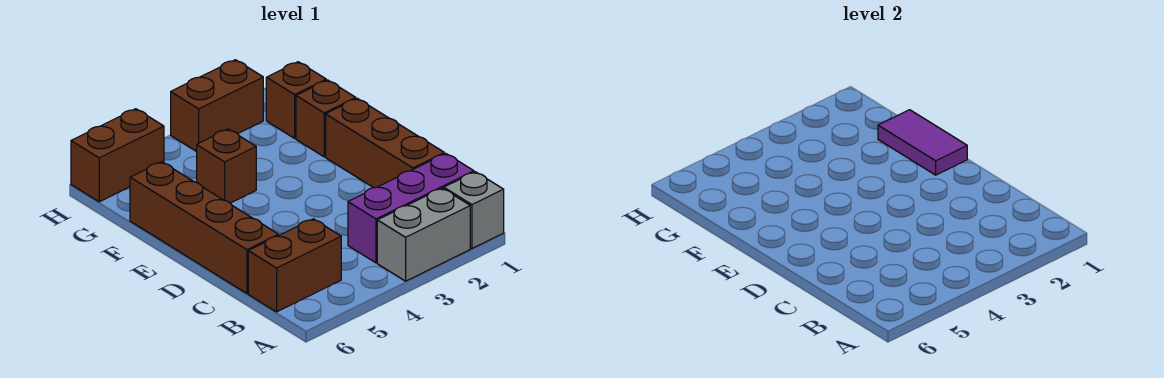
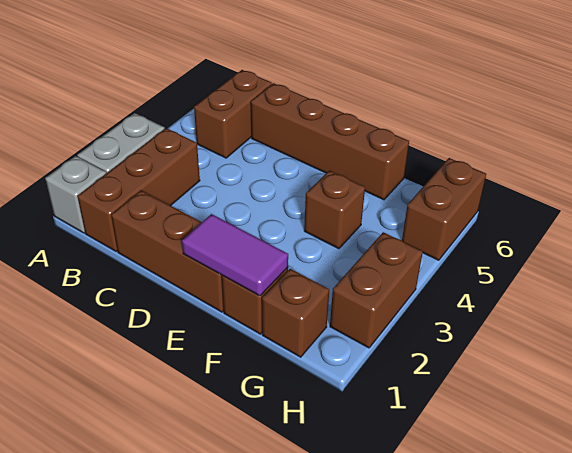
purple brick B1:B3 level 1 -> brown brick B1:B3 level 1

